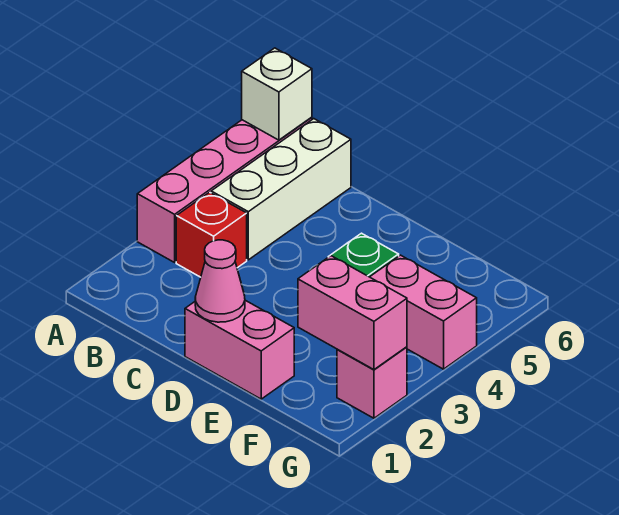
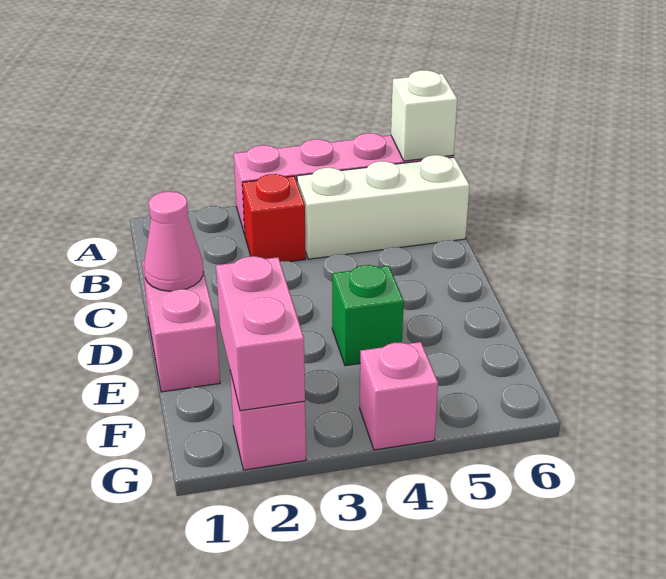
pink brick F4:G4 level 1 -> pink brick G4 level 1

